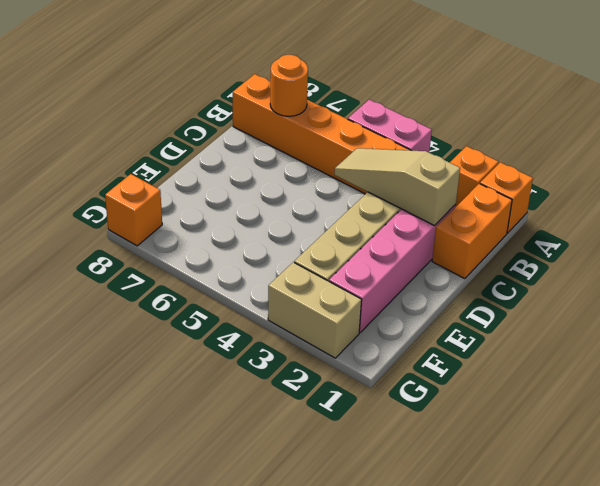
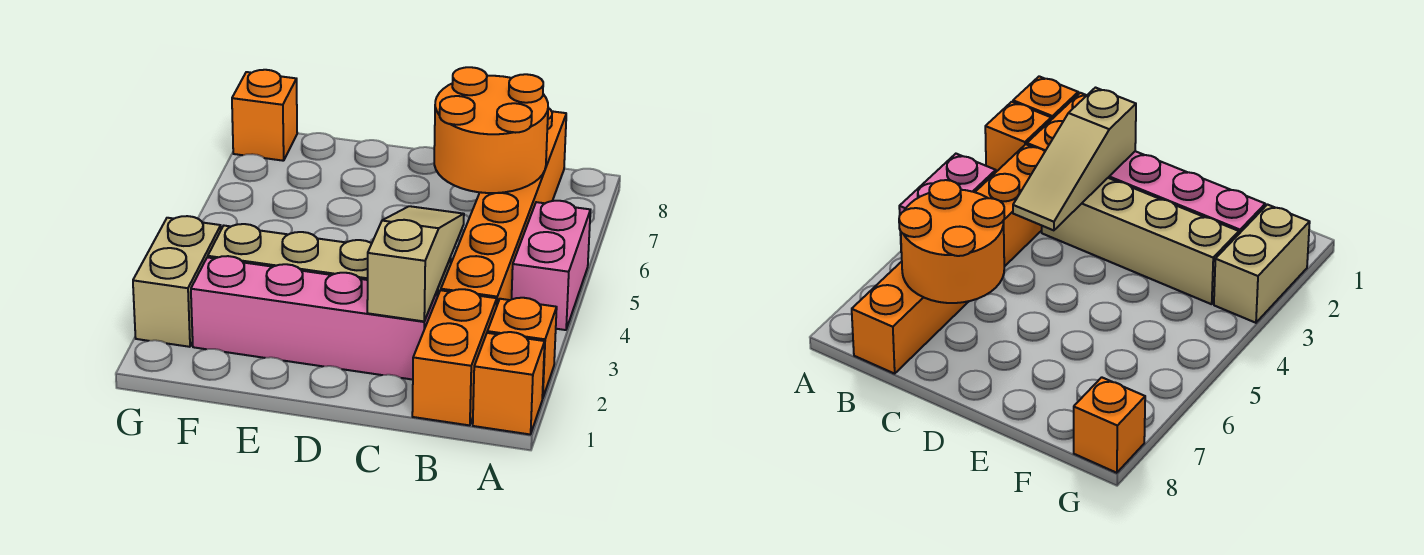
orange brick B1:C1 level 1 -> orange brick B1:B2 level 1
orange round brick B7 level 2 -> orange round brick B6:C7 level 2

